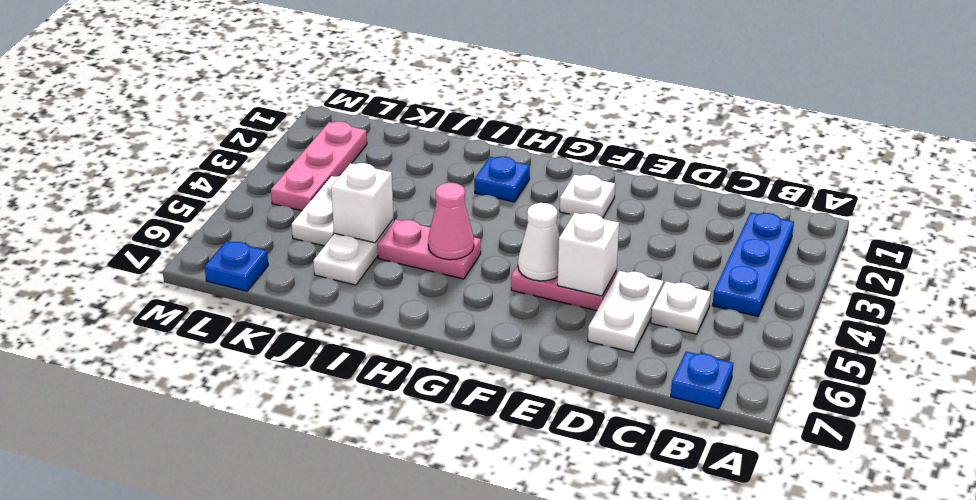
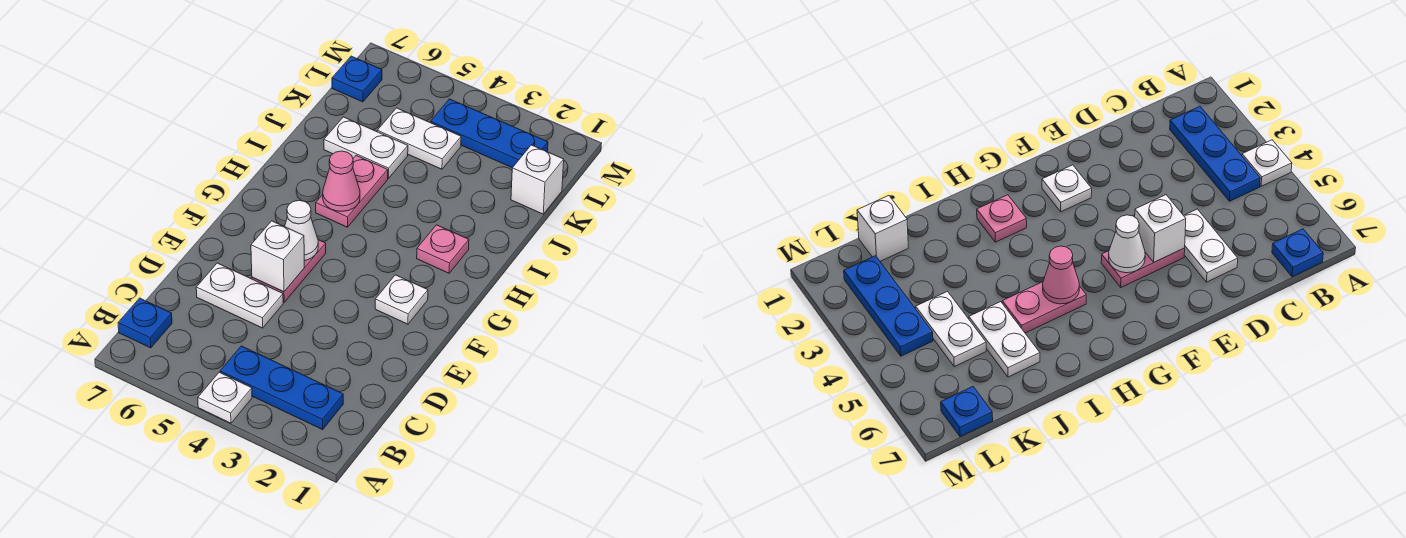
white plate C5 level 1 -> white plate A4 level 1
blue plate H2 level 1 -> pink plate H2 level 1
white brick J5 level 2 -> white brick K1 level 1
pink plate L2:L4 level 1 -> blue plate L2:L4 level 1

